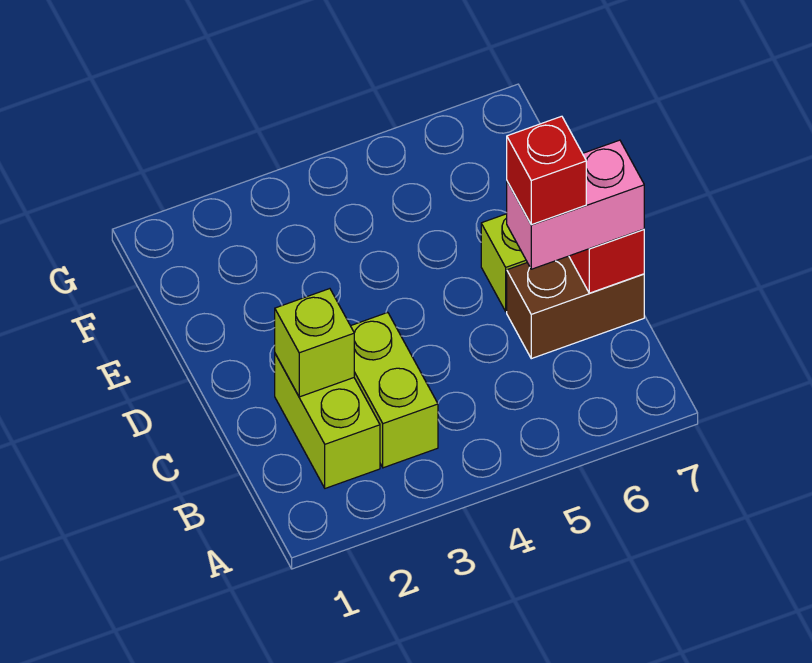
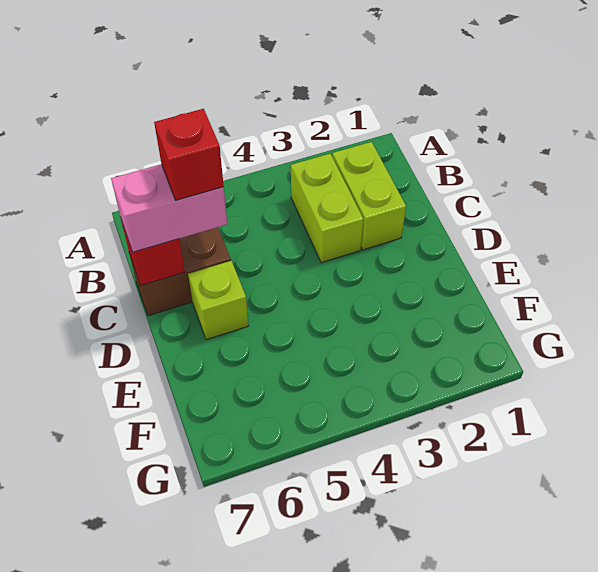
lime brick C2 level 2 -> none

